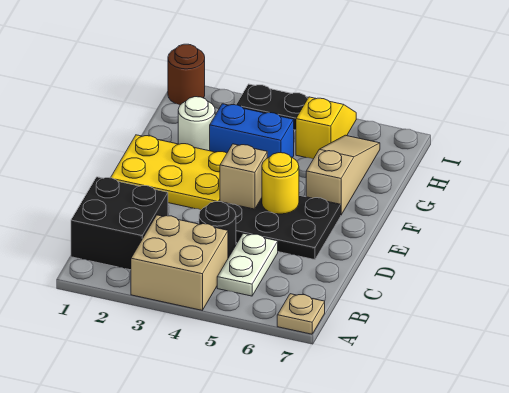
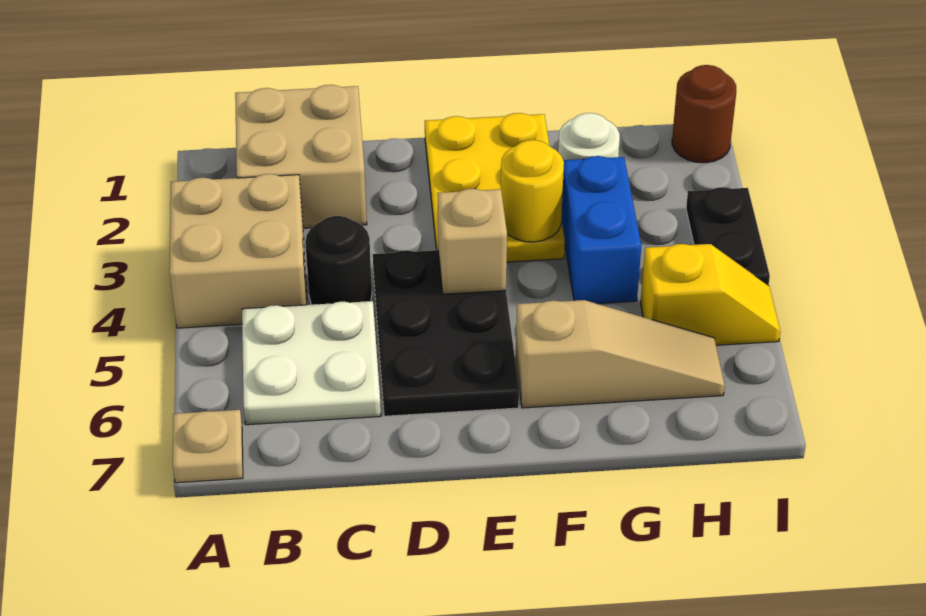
black brick B1:C2 level 1 -> tan brick B1:C2 level 1
white plate B5:C5 level 1 -> white plate B5:C6 level 1
yellow round brick E5 level 2 -> yellow round brick F3 level 2

